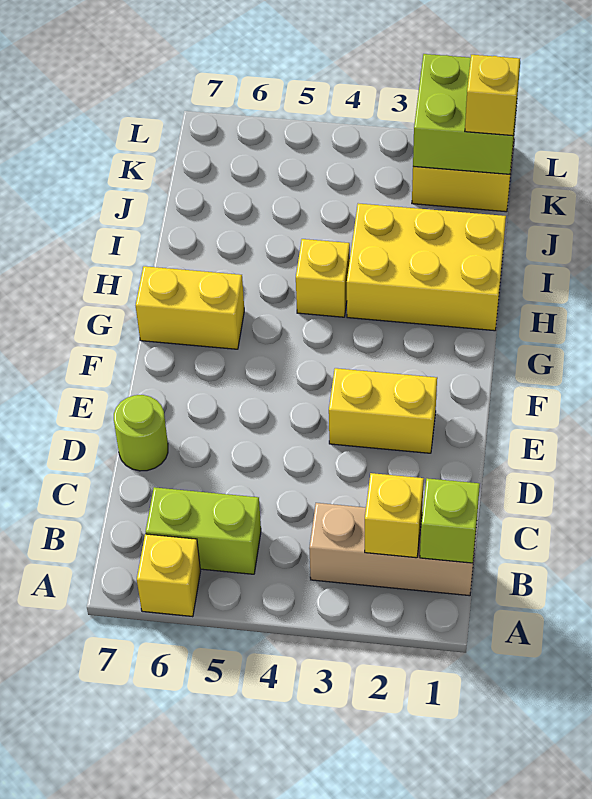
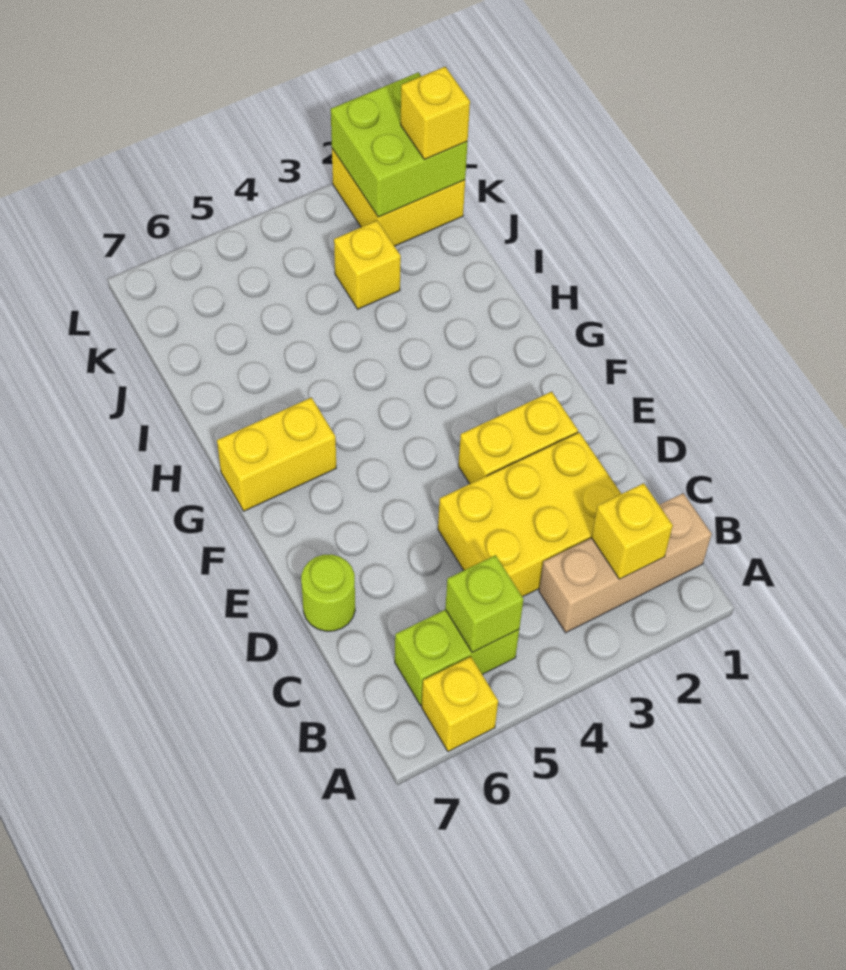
lime brick B1 level 2 -> lime brick B5 level 2
yellow brick H1:I3 level 1 -> yellow brick C2:D4 level 1
yellow brick H4 level 1 -> yellow brick J3 level 1

